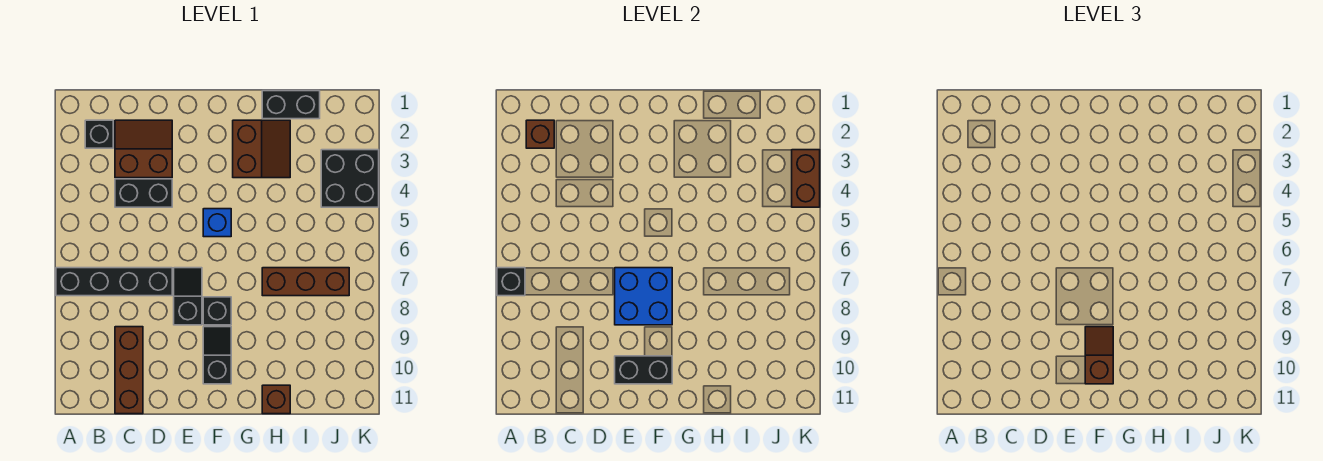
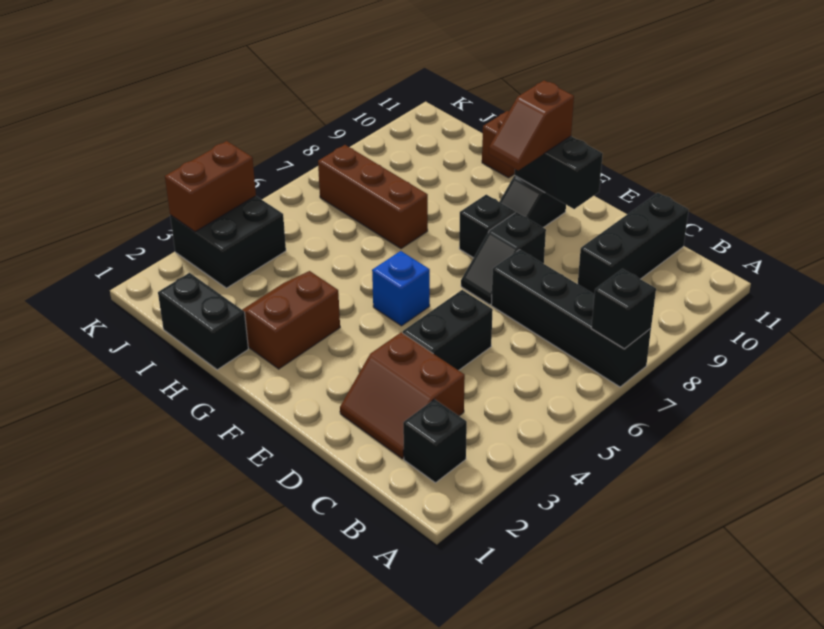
brown brick B2 level 2 -> none
black brick C4:D4 level 1 -> black brick D4:D5 level 1
brown brick C9:C11 level 1 -> black brick C9:C11 level 1
blue brick E7:F8 level 2 -> none

